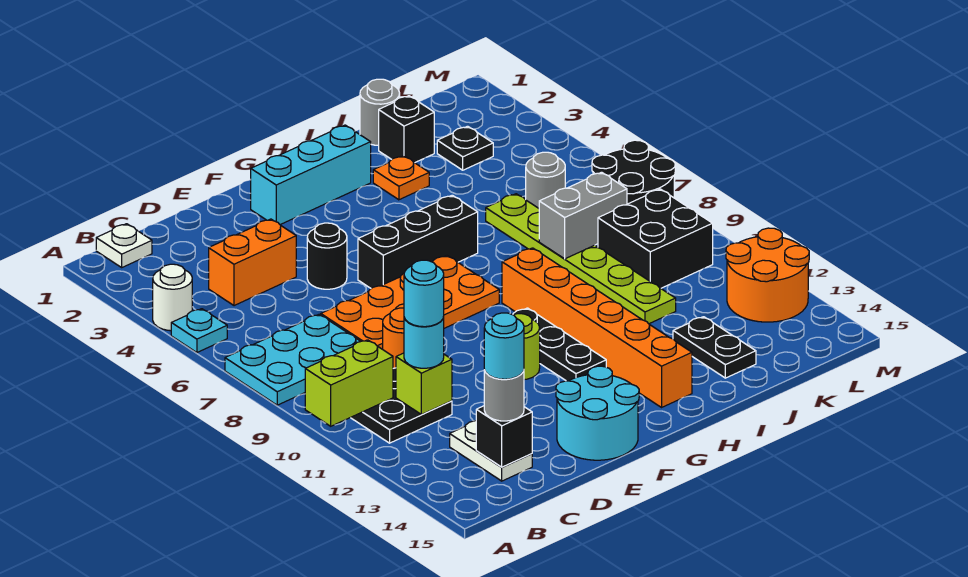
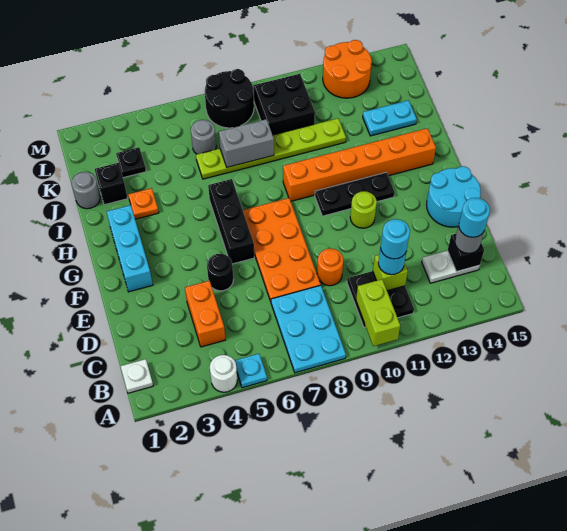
grey brick J8:K8 level 2 -> grey brick J7:J8 level 2
black plate J13:J14 level 1 -> cyan plate J13:J14 level 1

